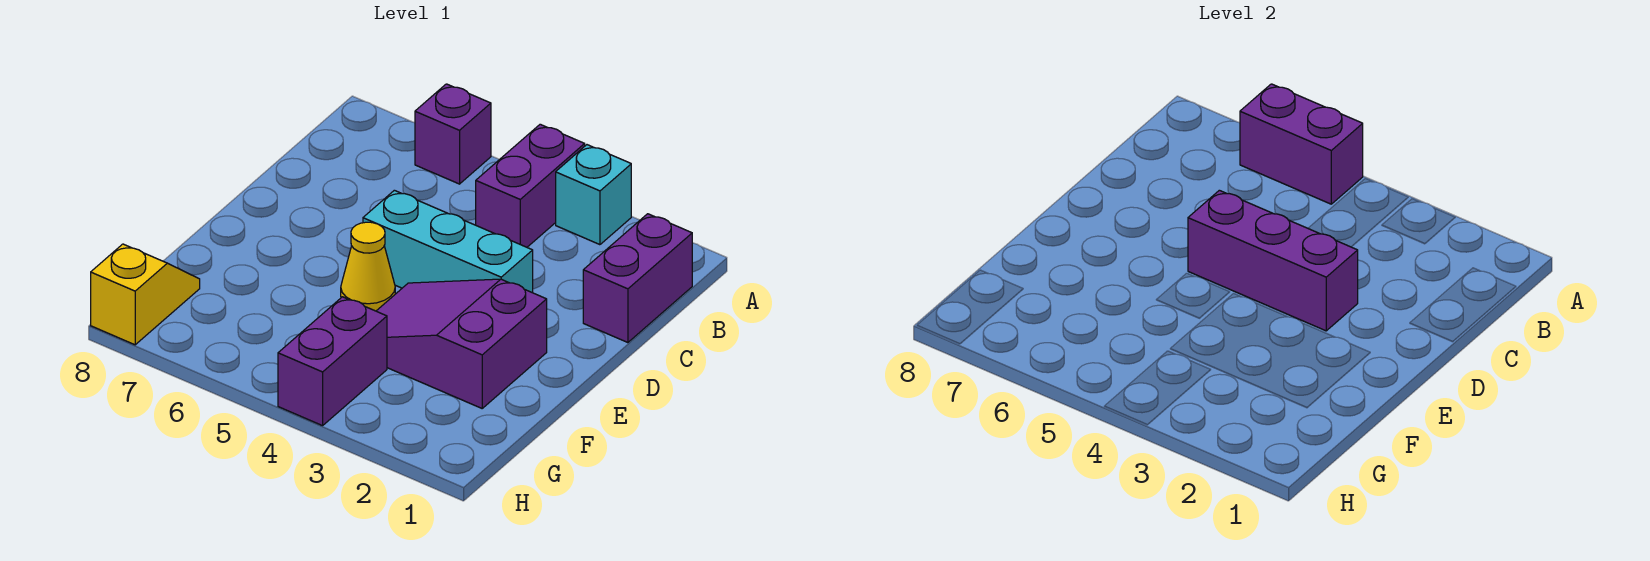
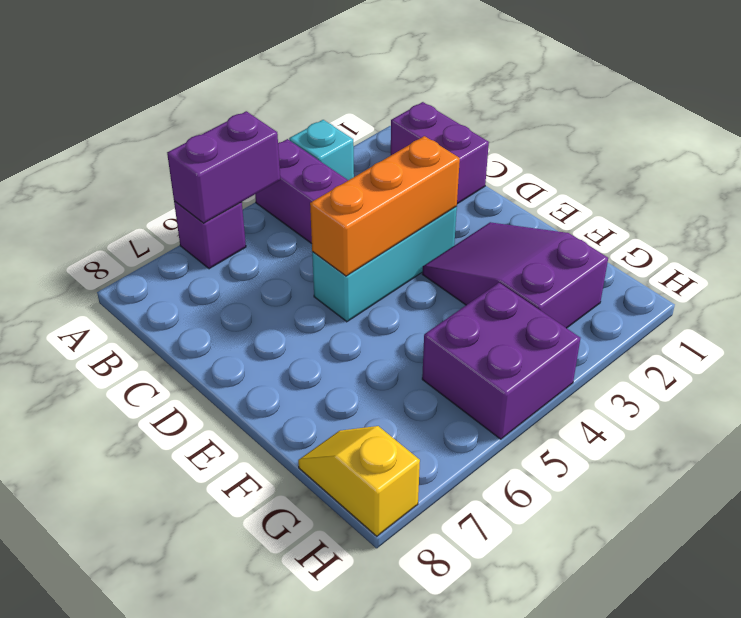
purple brick D3:D5 level 2 -> orange brick D3:D5 level 2
purple slope E2:F4 level 1 top 2 -> purple slope E2:G3 level 1 top G
yellow cone E5 level 1 -> none
purple brick G4:H4 level 1 -> purple brick G4:H5 level 1

